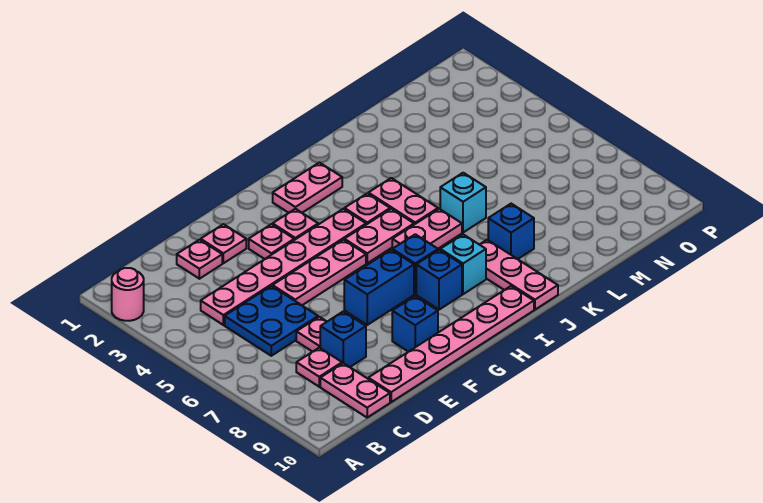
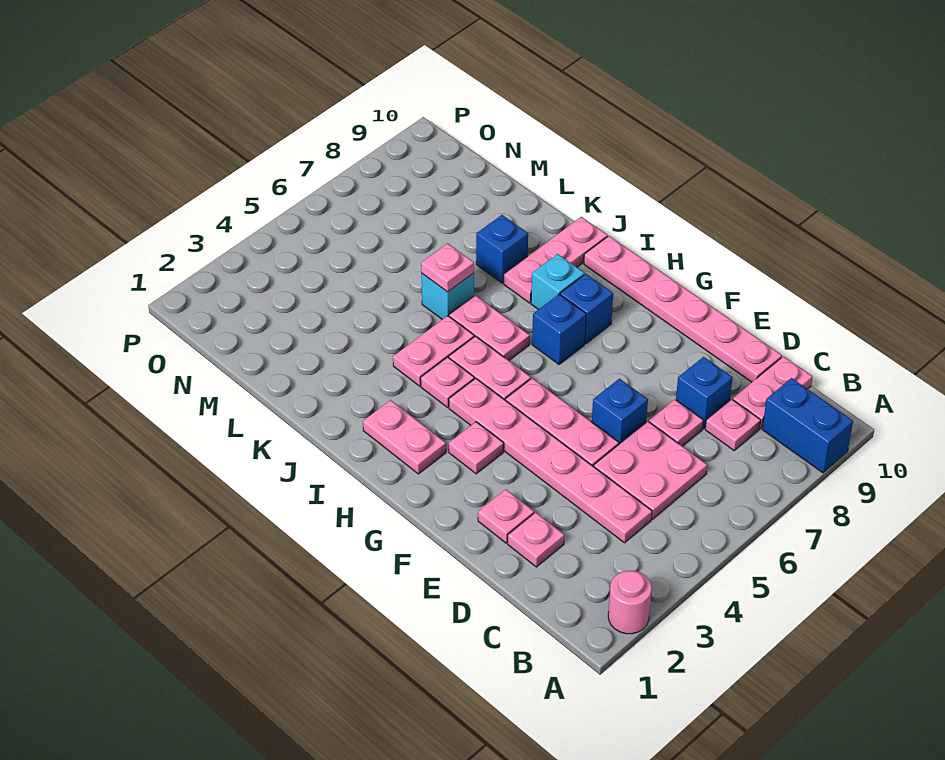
blue plate C5:D6 level 1 -> pink plate C5:D6 level 1
pink plate F3 level 1 -> pink plate K6 level 2
blue brick F7:G7 level 1 -> blue brick A9:B9 level 1
blue brick F9 level 1 -> blue brick E6 level 1

